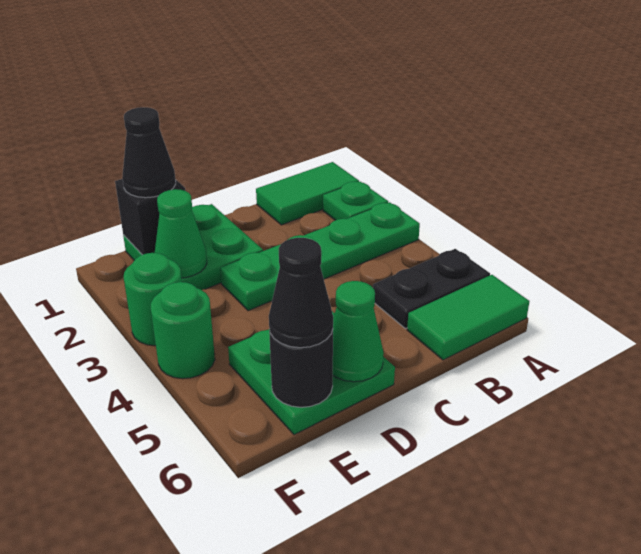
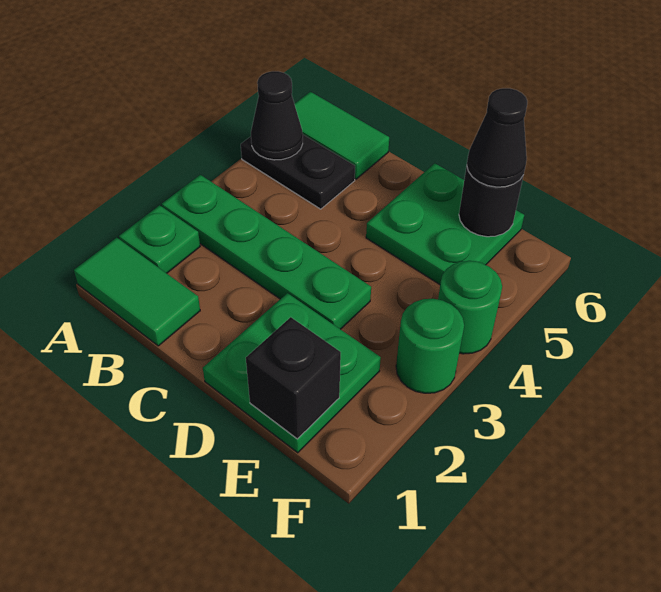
green cone D6 level 2 -> none
black cone E1 level 3 -> black cone A5 level 2
green cone E2 level 2 -> none

